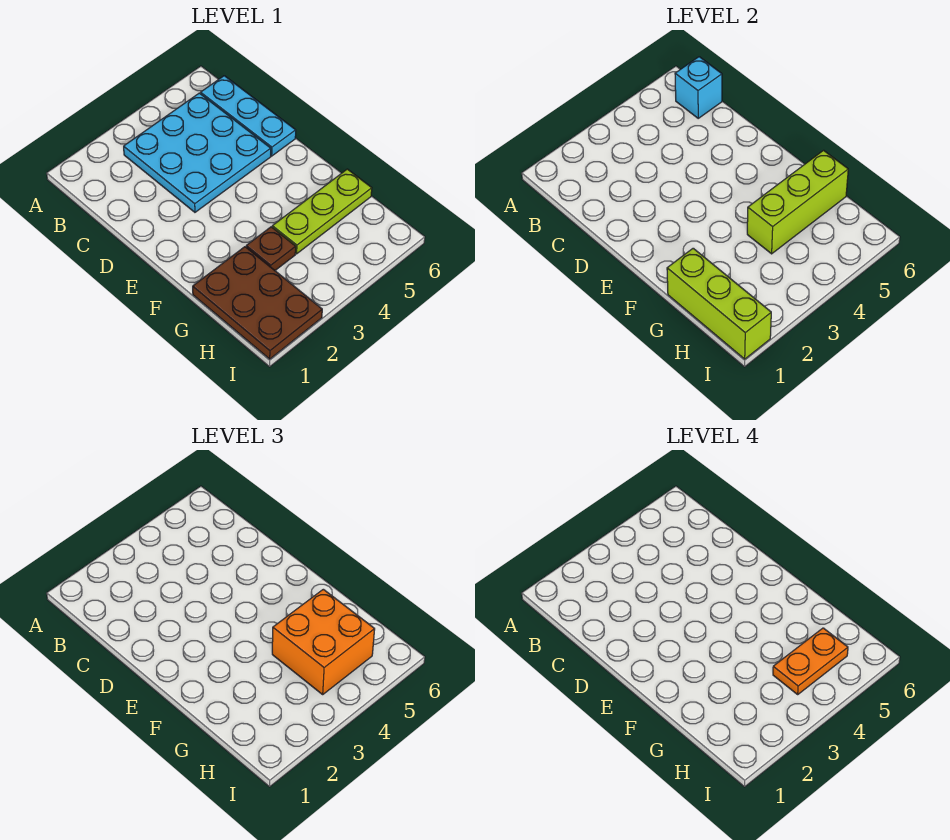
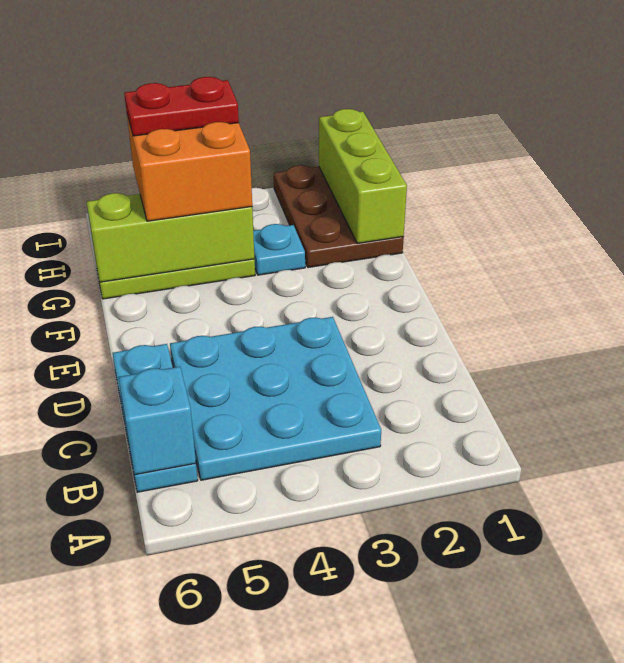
brown plate G3 level 1 -> cyan plate G3 level 1
orange plate H4:H5 level 4 -> red plate H4:H5 level 4

